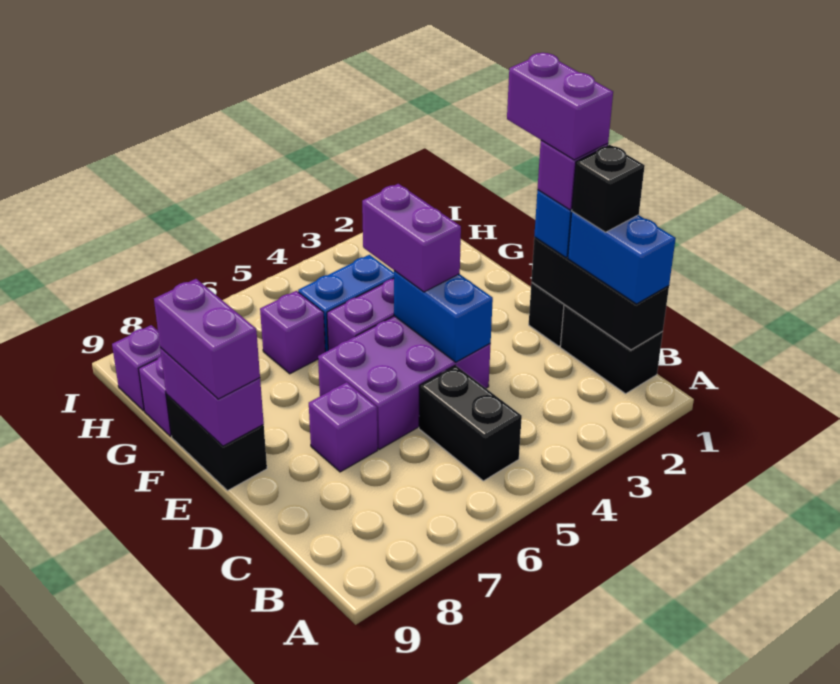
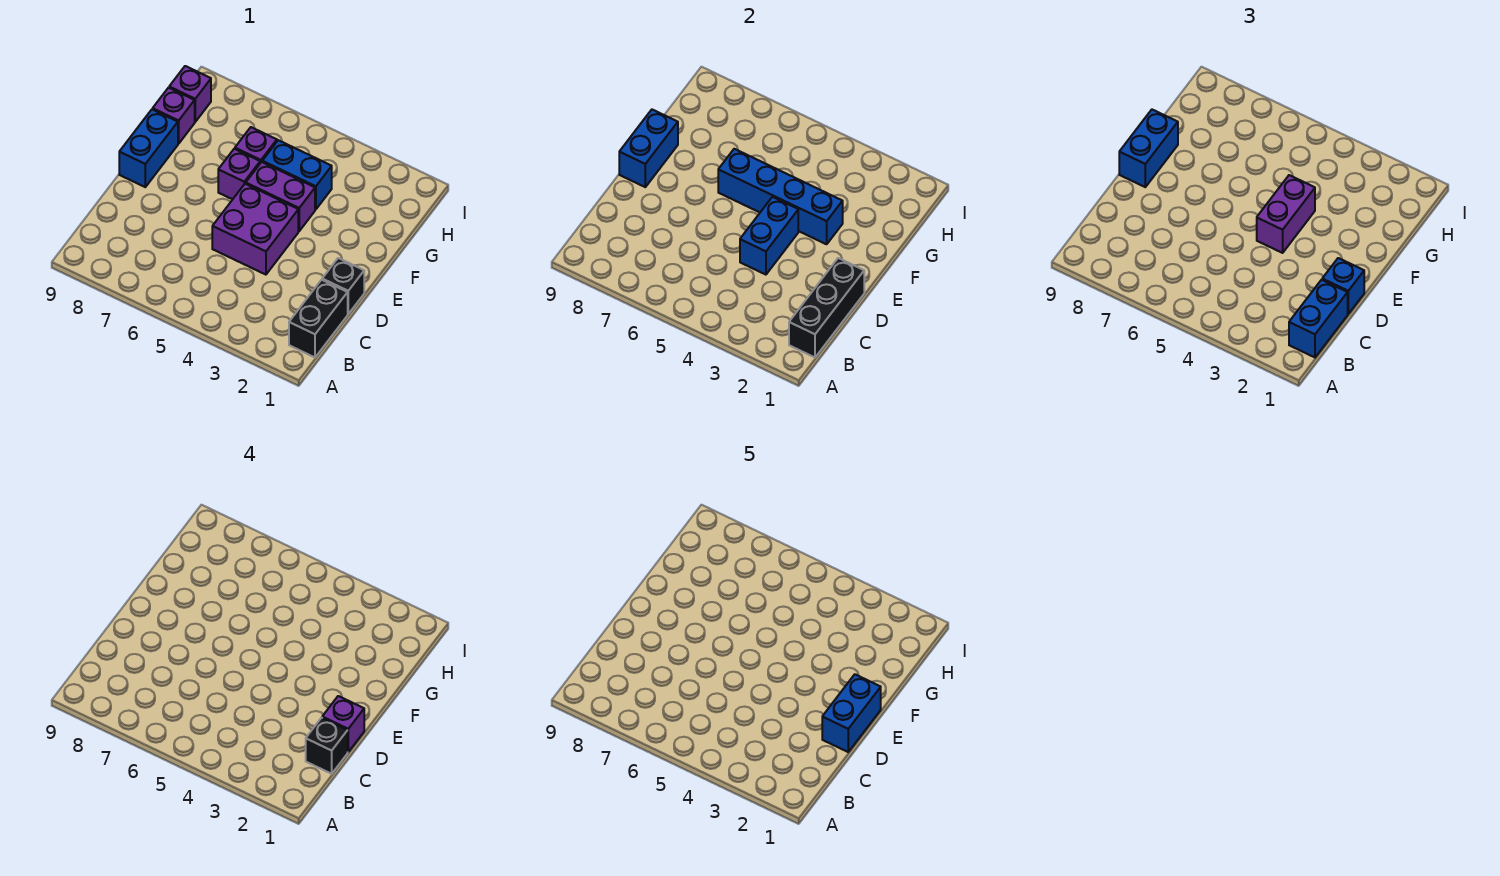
black brick B5:C5 level 1 -> none
purple brick D1:E1 level 5 -> blue brick D1:E1 level 5
purple brick D4:E6 level 1 -> purple brick D4:E5 level 1
purple brick D7 level 1 -> purple brick F6 level 1
black brick E9:F9 level 1 -> blue brick E9:F9 level 1
purple brick E9:F9 level 2 -> blue brick E9:F9 level 2
purple brick E9:F9 level 3 -> blue brick E9:F9 level 3
none -> blue brick F3:F6 level 2

